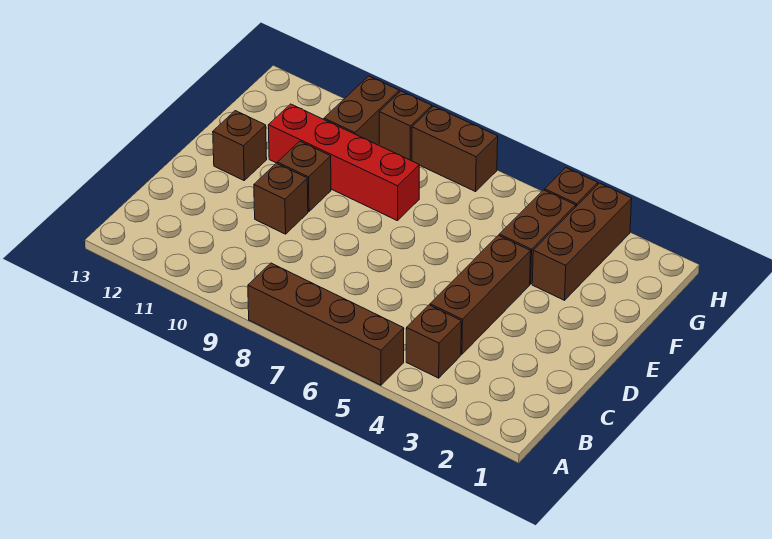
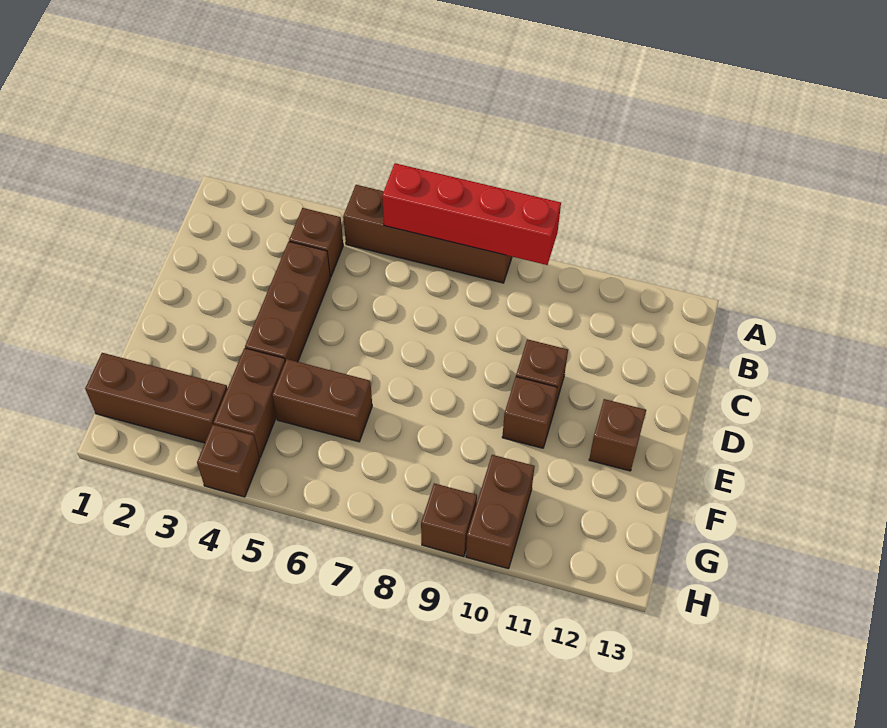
brown brick F3:H3 level 1 -> brown brick G1:G3 level 1
red brick F8:F11 level 1 -> red brick A6:A9 level 2
brown brick H7:H8 level 1 -> brown brick F5:F6 level 1

